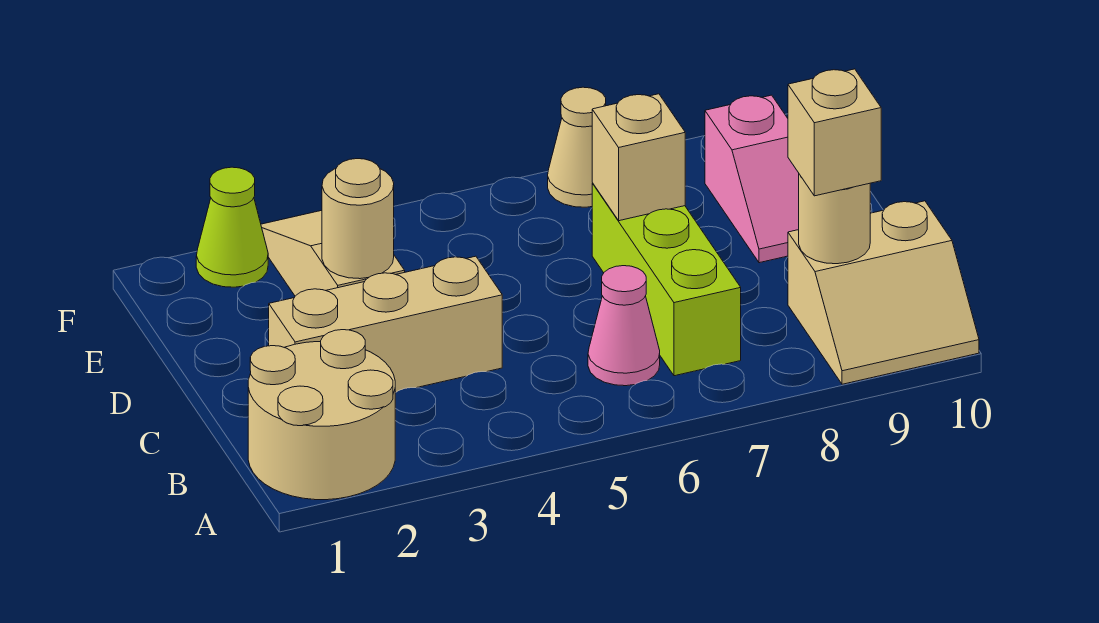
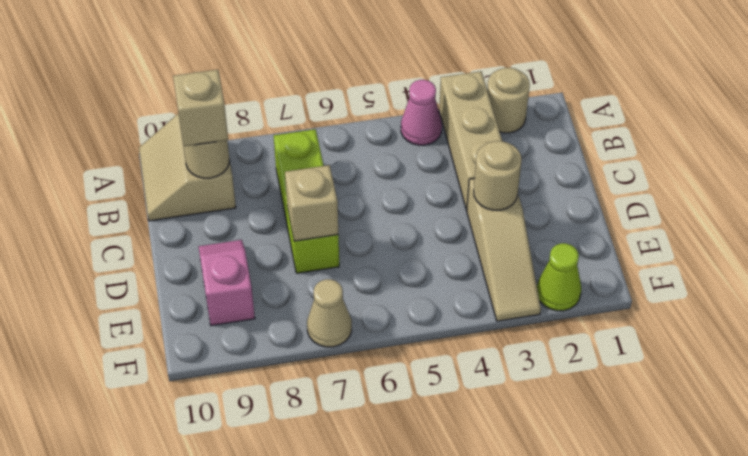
tan round brick A1:B2 level 1 -> tan round brick A2 level 1
tan slope A9:B10 level 1 top B -> tan slope A9:B10 level 1 top 9
pink cone B6 level 1 -> pink cone A4 level 1
tan brick C2:C4 level 1 -> tan brick A3:C3 level 1

